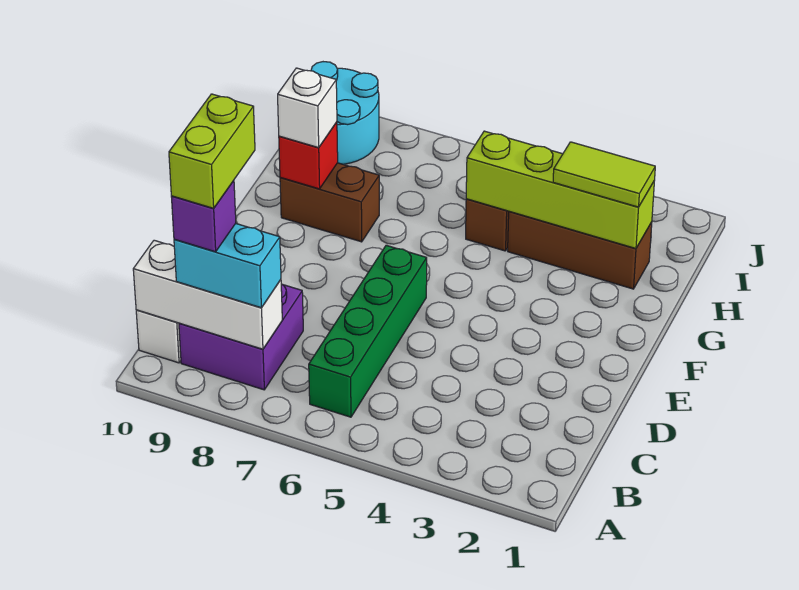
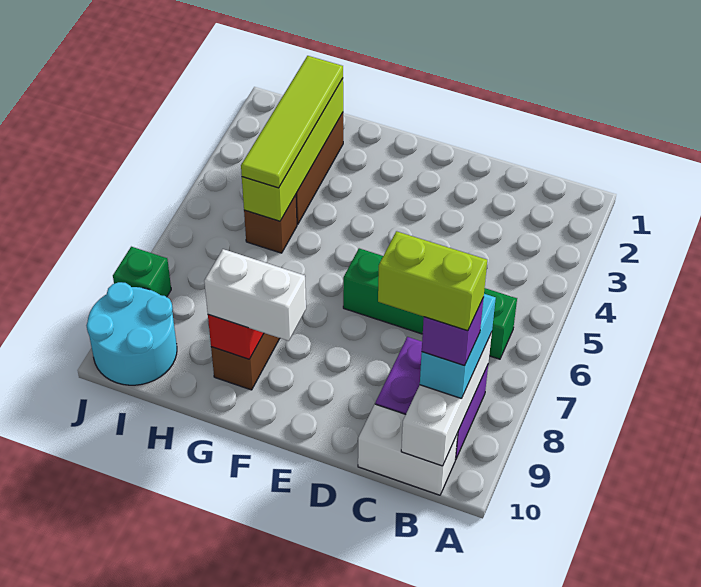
white brick G9 level 3 -> white brick F9:G9 level 3
lime tile H2:H3 level 3 -> lime tile H2:H5 level 3
none -> green brick J8 level 1

